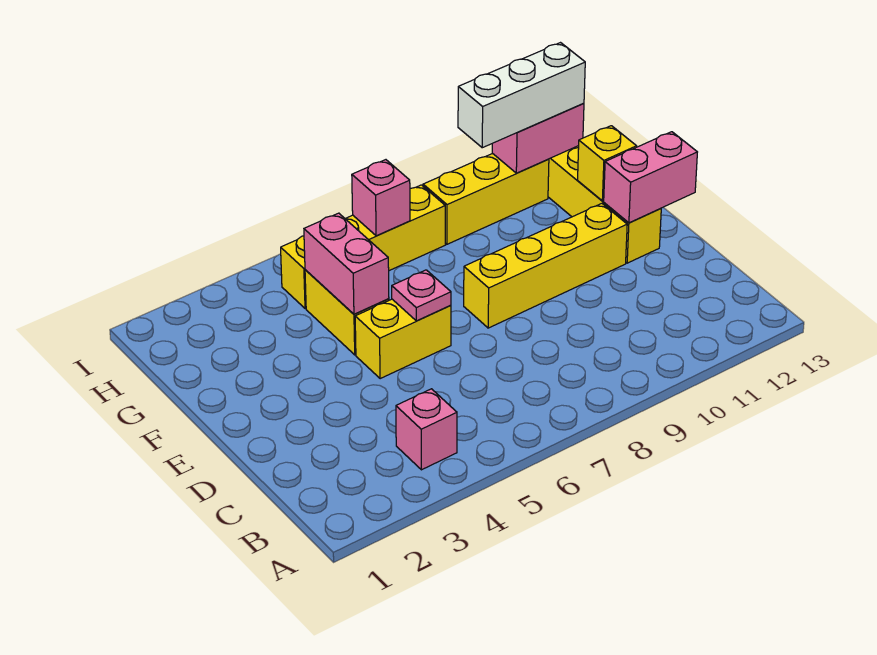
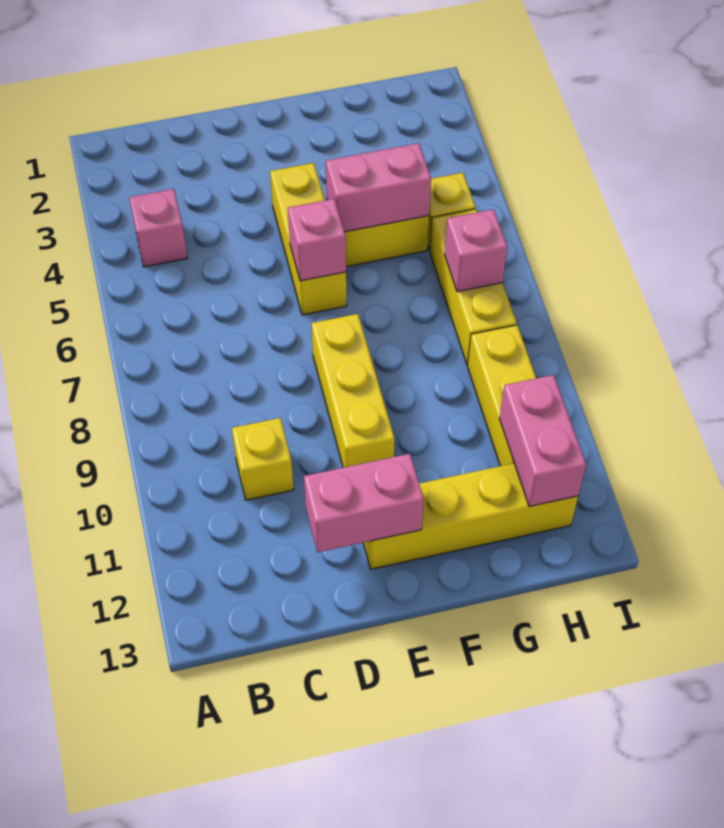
yellow brick E5:E6 level 1 -> yellow brick E4:E6 level 1
pink plate E6 level 2 -> pink brick E6 level 2
yellow brick E8:E11 level 1 -> yellow brick E8:E10 level 1
pink brick E12:E13 level 2 -> pink brick D12:E12 level 2
yellow brick F12 level 2 -> yellow brick C10 level 1
white brick H10:H12 level 3 -> none

